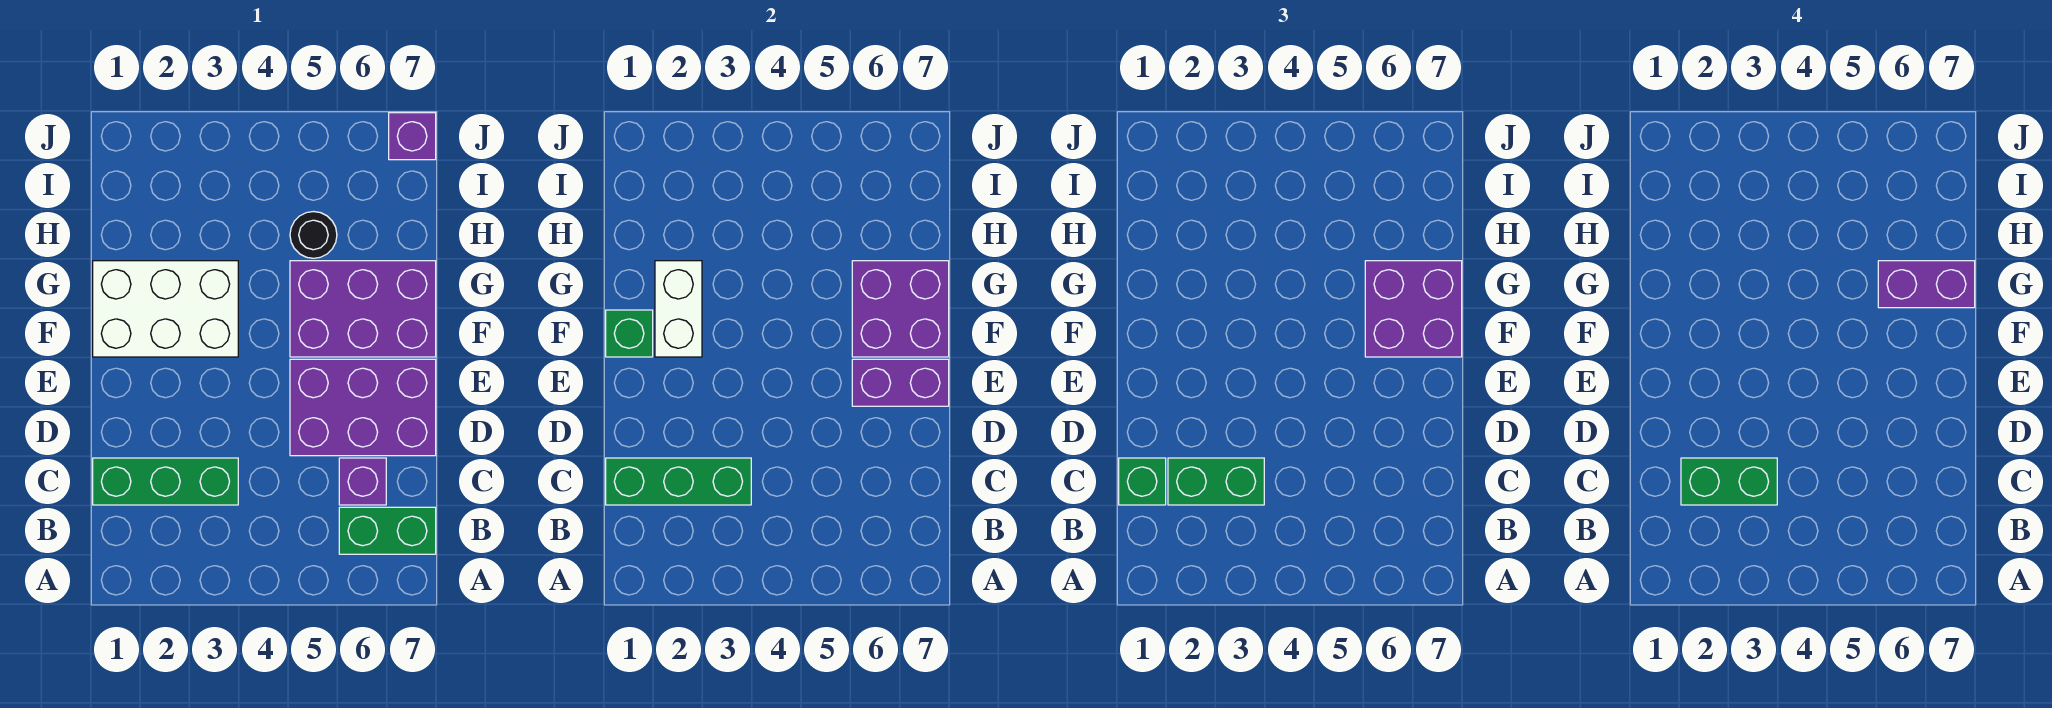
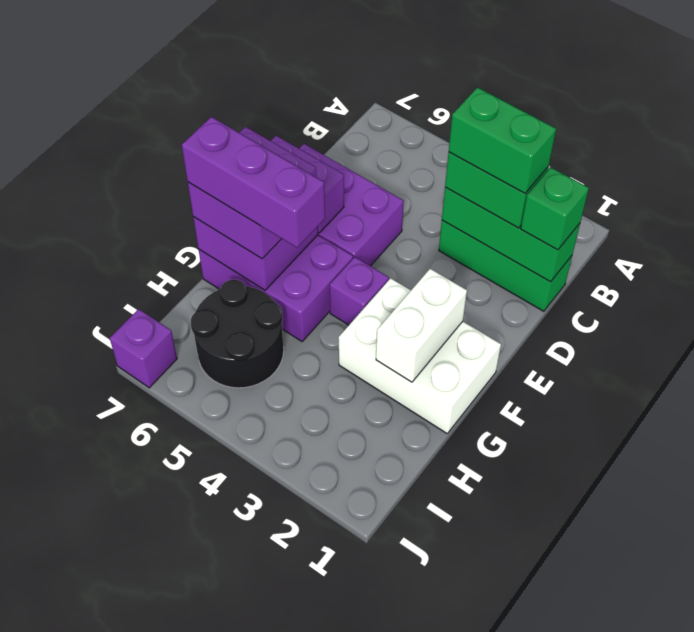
green brick B6:B7 level 1 -> none
purple brick C6 level 1 -> purple brick F4 level 1
green brick F1 level 2 -> none
purple brick G6:G7 level 4 -> purple brick G5:G7 level 4
black round brick H5 level 1 -> black round brick H5:I6 level 1

